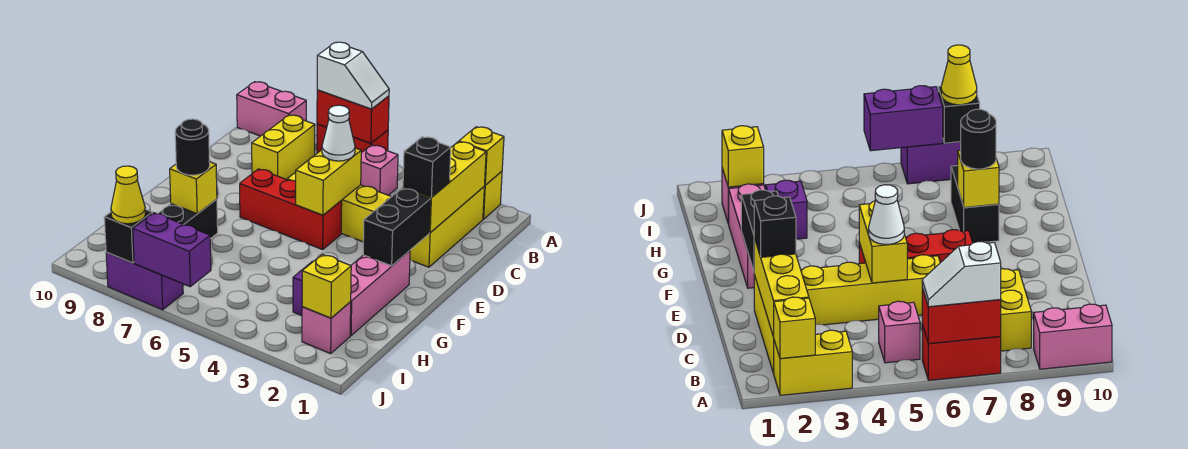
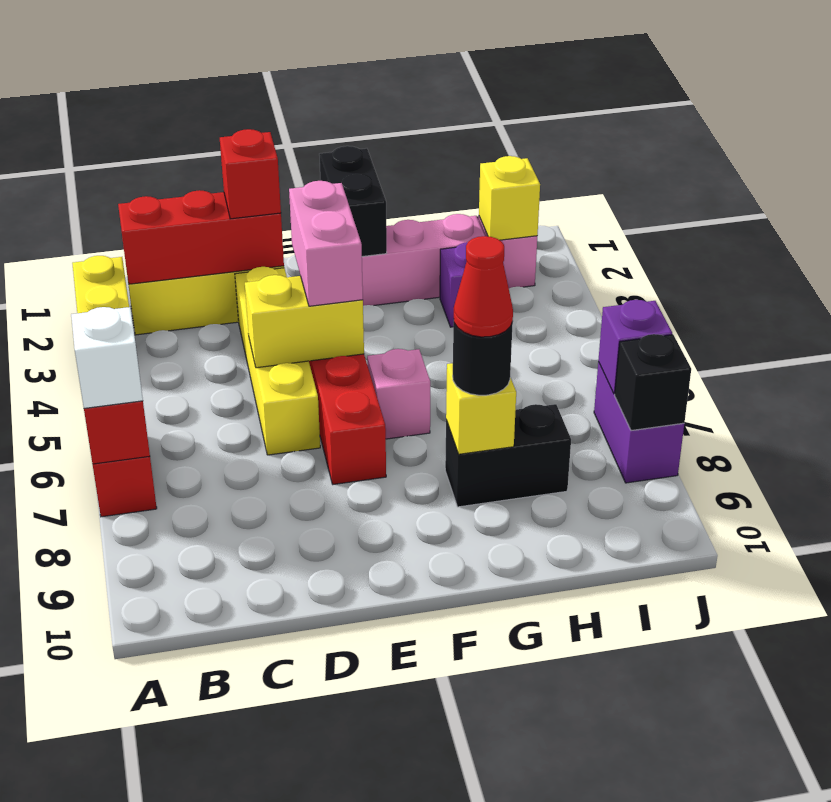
yellow brick A2 level 2 -> none
pink brick A9:A10 level 1 -> pink brick E4:E5 level 3
yellow brick B2:D2 level 2 -> red brick B2:D2 level 2
pink brick B5 level 1 -> pink brick F6 level 1
yellow brick B8:C8 level 1 -> none
black brick D2 level 3 -> red brick D2 level 3
white cone D5 level 3 -> none
black brick E2:F2 level 2 -> black brick F1:F2 level 2
none -> red cone G8 level 4
purple brick J6:J7 level 2 -> purple brick J7 level 2
yellow cone J8 level 3 -> none

